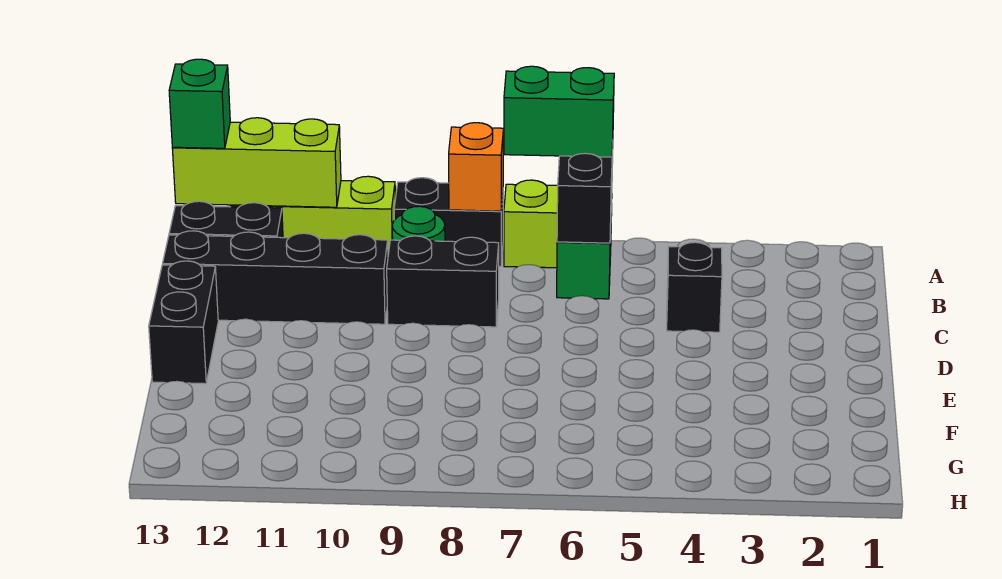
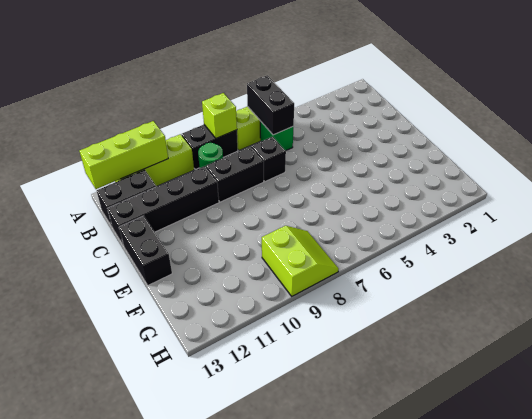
green brick A6:A7 level 3 -> none
orange brick A8 level 2 -> lime brick A8 level 2
green brick A13 level 3 -> none
black brick C4 level 1 -> black brick C7 level 1
none -> lime slope G8:H9 level 1 top 9

